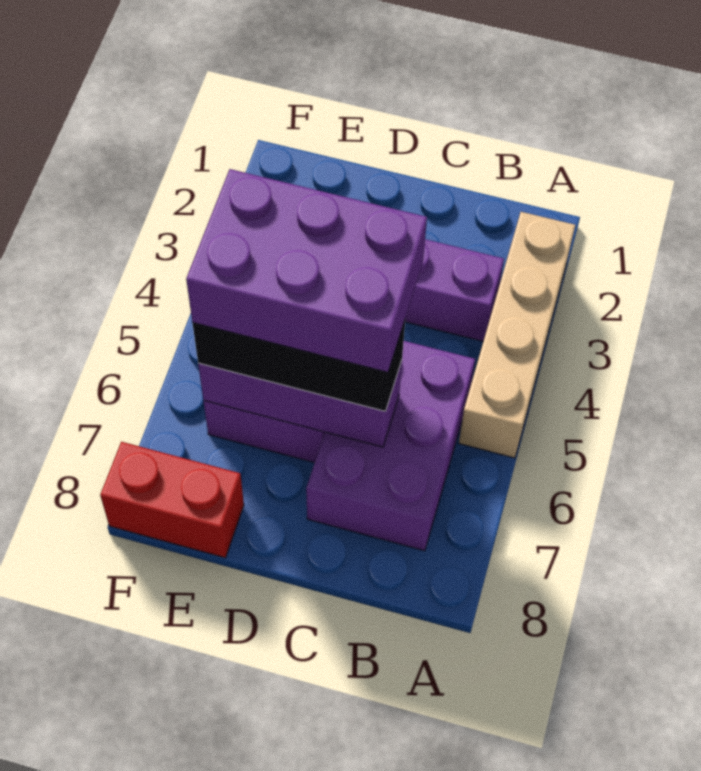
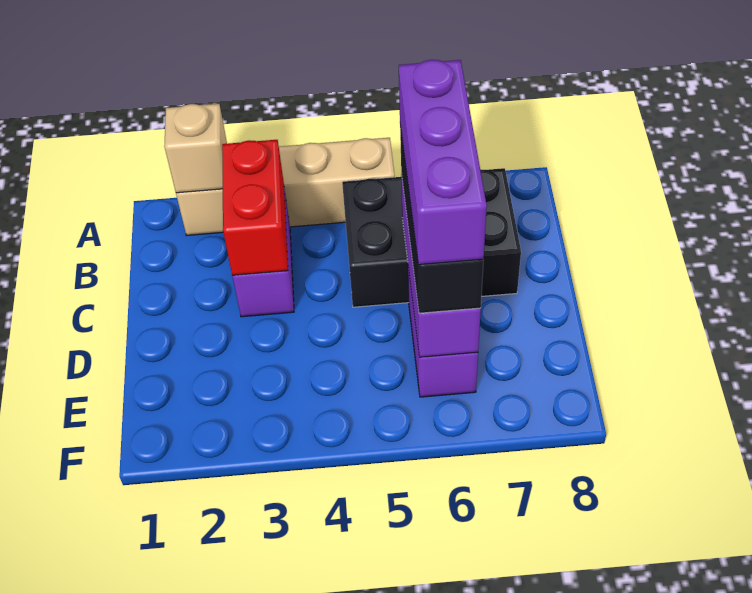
none -> tan brick A2 level 2
purple brick B5:C7 level 1 -> black brick B5:C7 level 1
purple brick C5:E6 level 4 -> purple brick C6:E6 level 4
red brick E8:F8 level 1 -> red brick B3:C3 level 2

